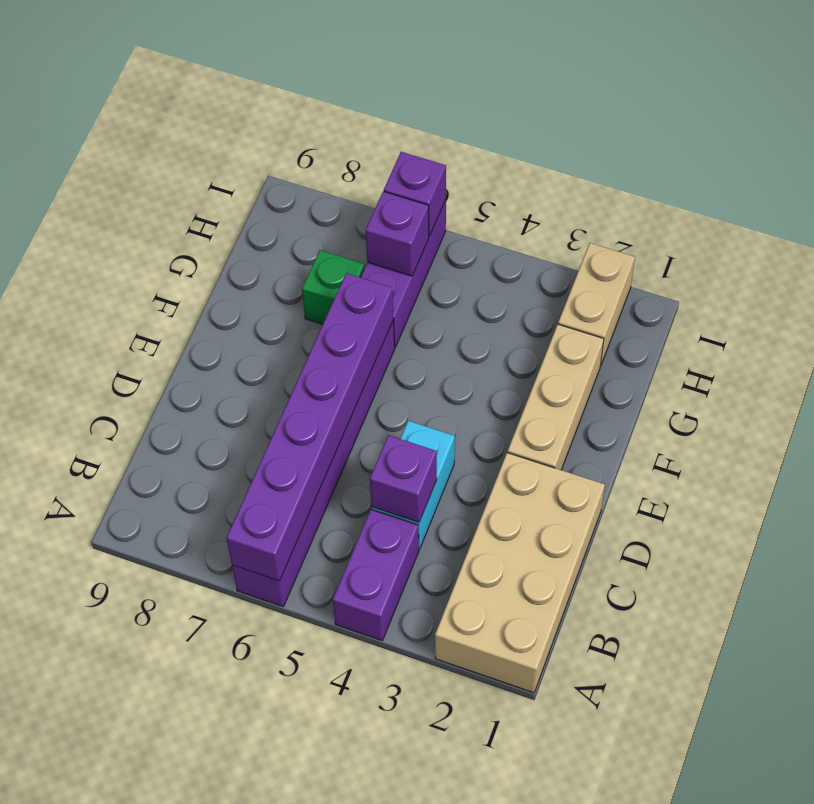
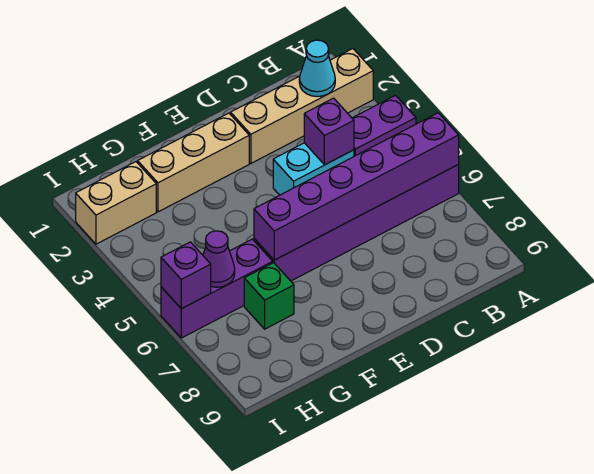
tan brick A1:D2 level 1 -> tan brick A2:D2 level 1
none -> cyan cone B2 level 2
purple brick H6 level 2 -> purple cone H6 level 2

